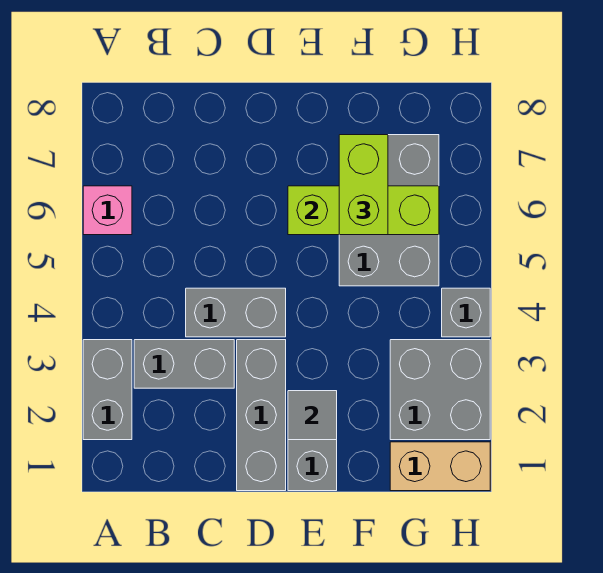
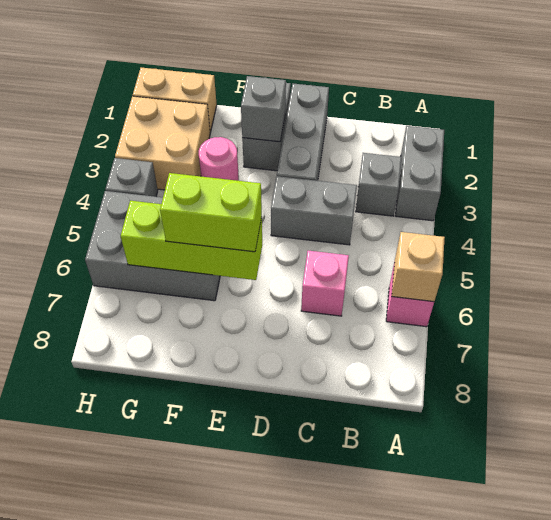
none -> tan brick A6 level 2
grey brick B3:C3 level 1 -> grey brick B3 level 1
none -> pink brick C6 level 1
grey tile E2 level 2 -> grey brick E2 level 2
none -> pink round brick F3 level 1
grey brick F5:G7 level 1 -> grey brick F5:H6 level 1
lime brick F6:F7 level 3 -> lime brick E6:F6 level 3
grey brick G2:H3 level 1 -> tan brick G2:H3 level 1

